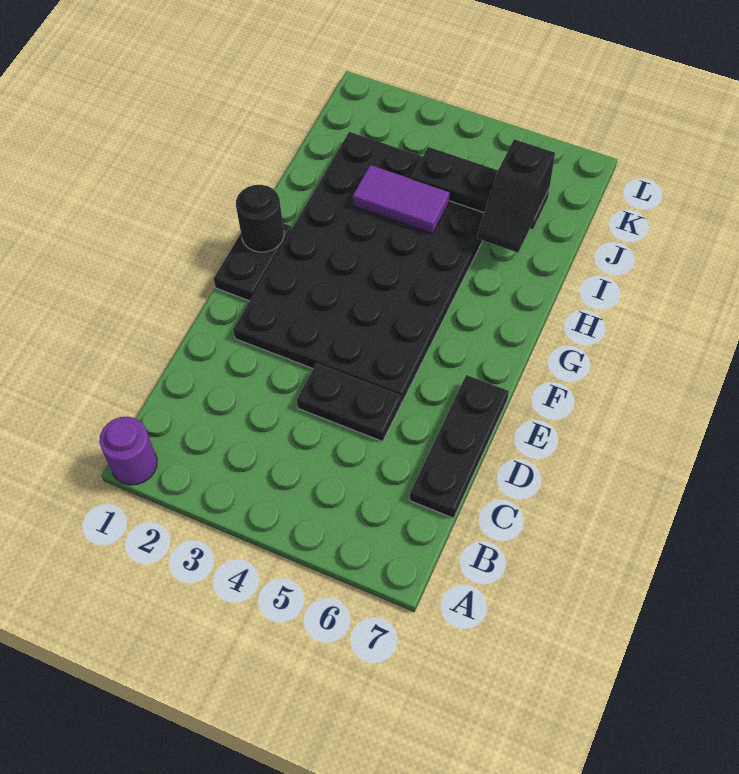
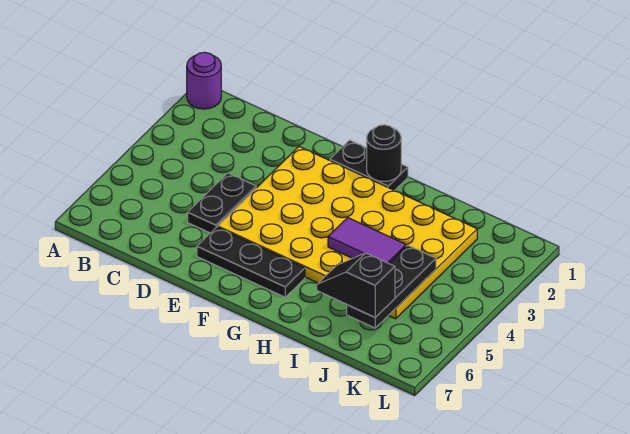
black plate C7:E7 level 1 -> black plate E6:G6 level 1
black plate E2:J5 level 1 -> yellow plate E2:J5 level 1
purple tile I3:I4 level 2 -> purple tile H4:I4 level 2

